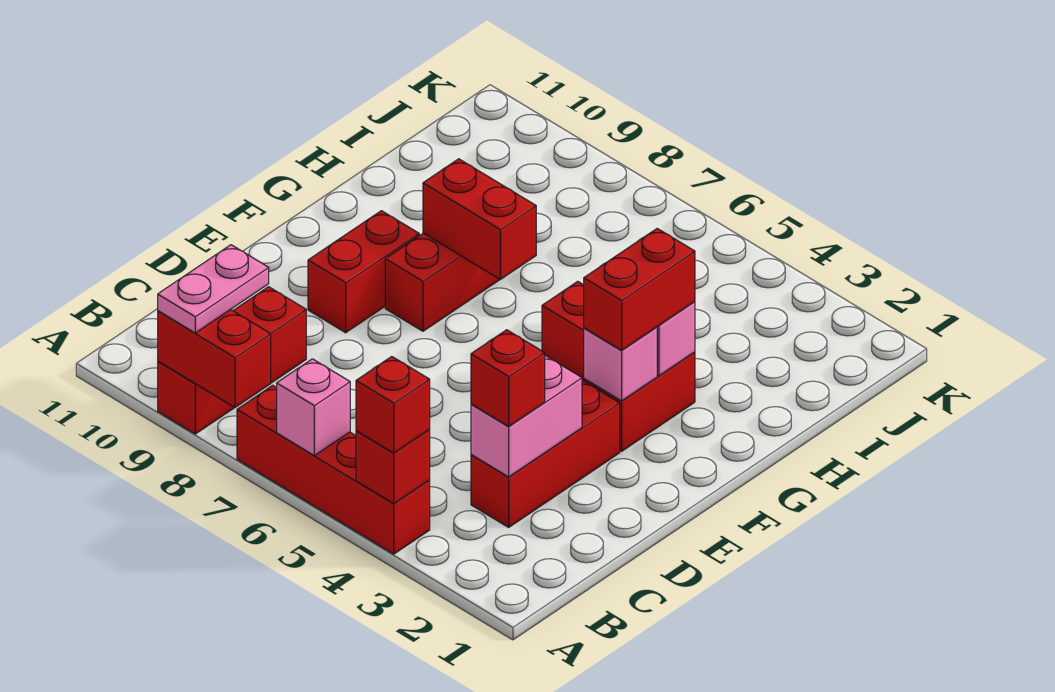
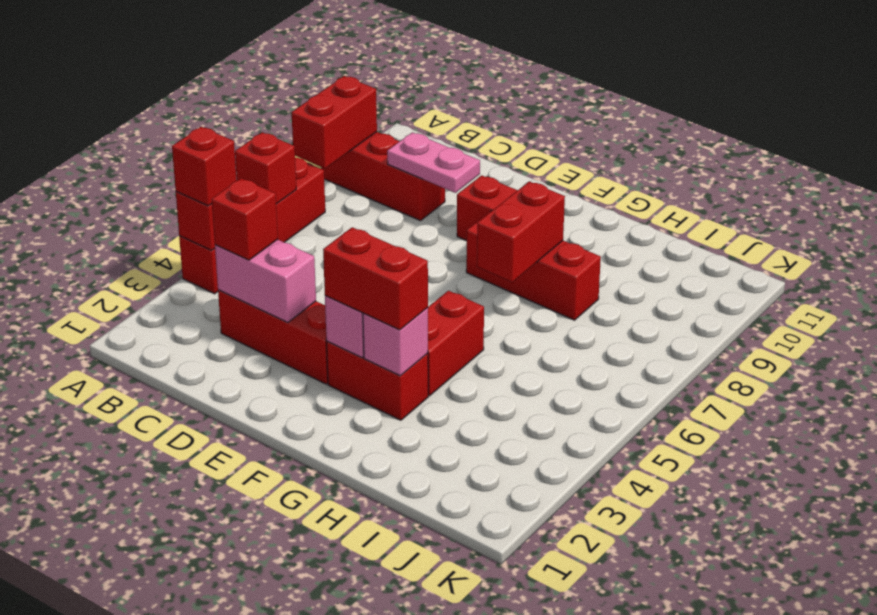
pink brick A6 level 2 -> red brick A6 level 2
pink plate A9:B9 level 3 -> pink plate C9:D9 level 2

